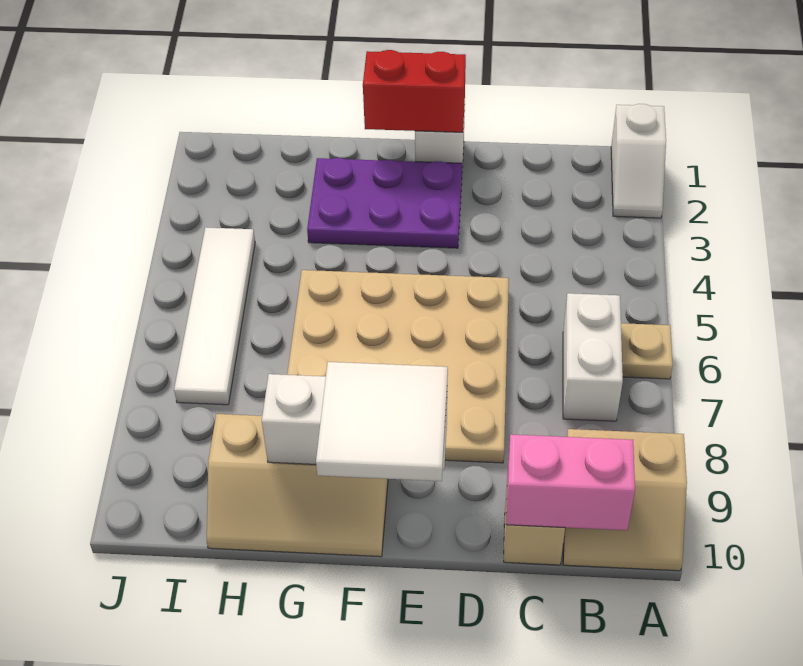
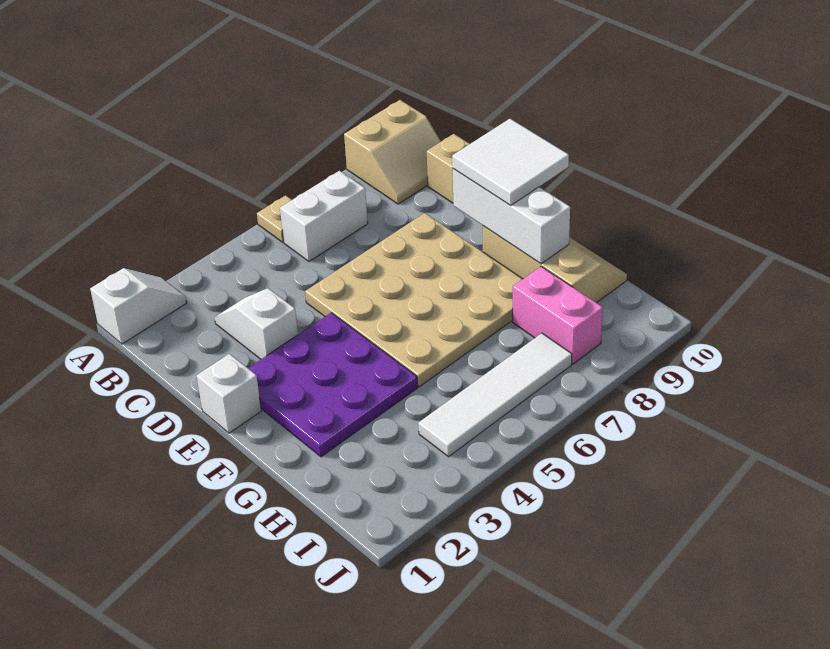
tan slope A9:B10 level 1 top 9 -> tan slope A9:B10 level 1 top A
pink brick B10:C10 level 2 -> pink brick H8:I8 level 1
none -> white slope C3:D3 level 1 top D
red brick E1:F1 level 2 -> none
purple plate E2:G3 level 1 -> purple plate E2:G4 level 1

